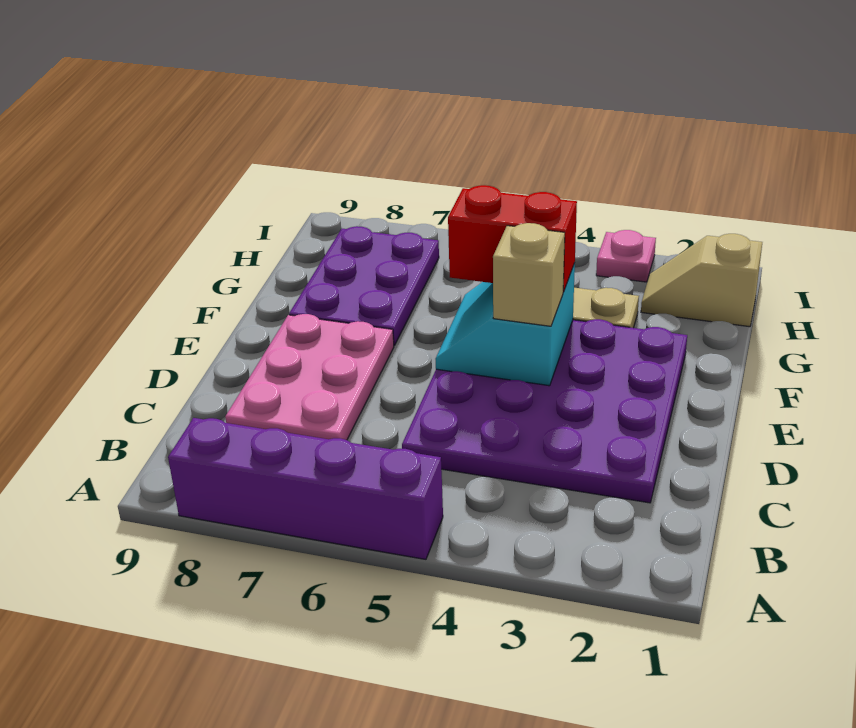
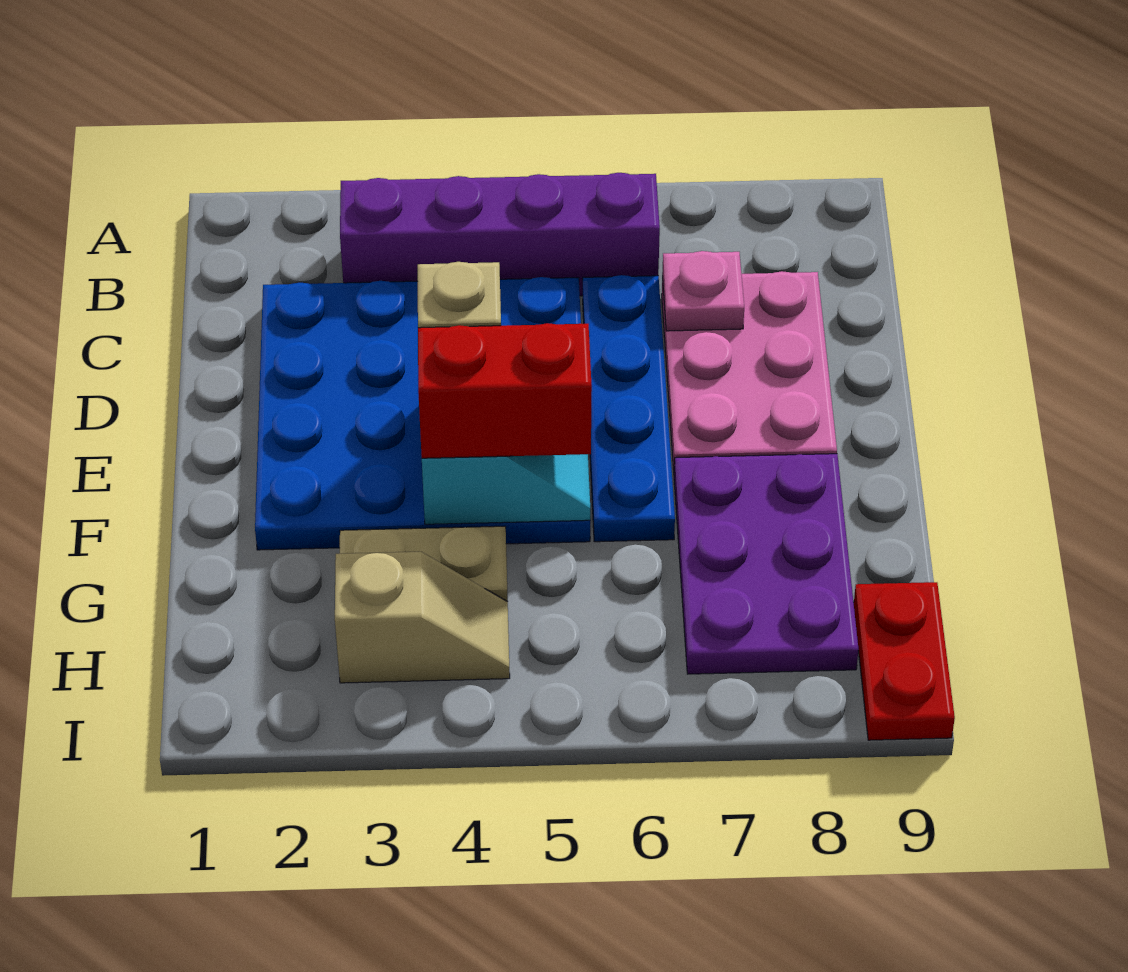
purple brick A5:A8 level 1 -> purple brick B3:B6 level 1
purple plate C2:F5 level 1 -> blue plate C2:F5 level 1
none -> blue plate C6:F6 level 1
tan slope H1:H2 level 1 top 1 -> tan slope H3:H4 level 1 top 3
none -> red plate H9:I9 level 1
pink plate I3 level 1 -> pink plate C7 level 2

